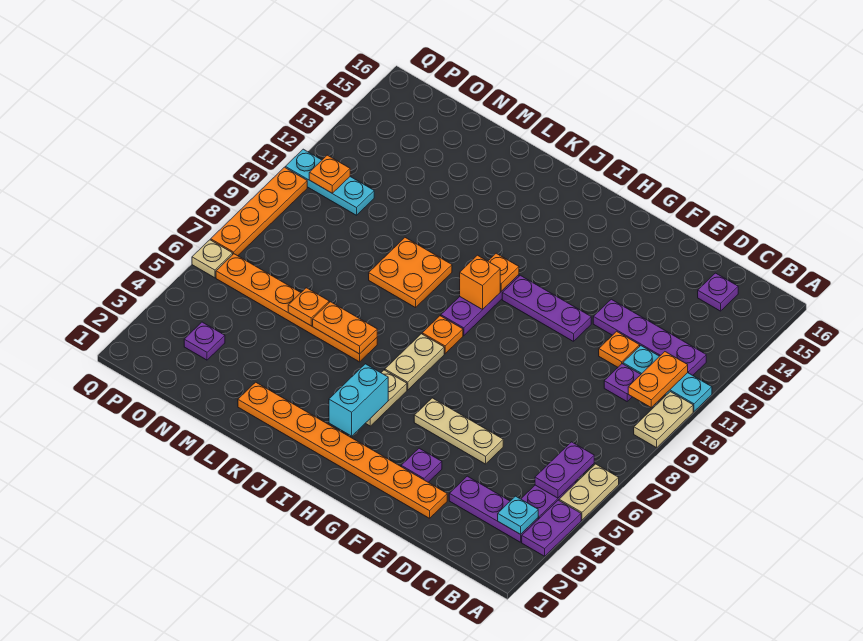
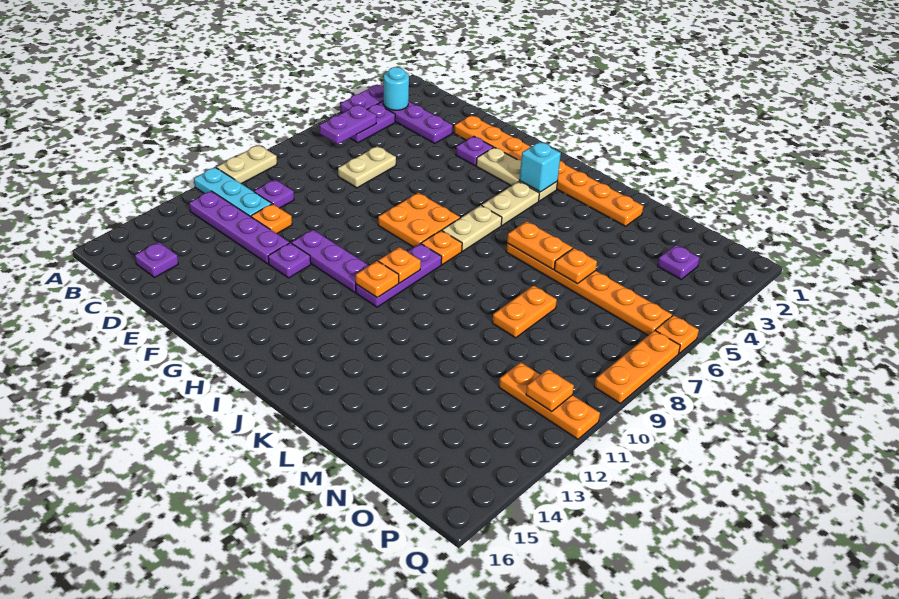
tan plate A5:A6 level 1 -> tan plate D6:D7 level 1
cyan plate B3 level 2 -> cyan round brick B3 level 2
orange plate B10:B11 level 2 -> orange plate M8:M9 level 1
tan plate E5:G5 level 1 -> tan plate G3:I3 level 1
none -> purple plate F12 level 1
cyan brick I3:I4 level 2 -> cyan brick I3 level 2
orange brick I10 level 2 -> orange plate I10 level 2
orange plate K9:L10 level 1 -> orange plate G7:H8 level 1
cyan plate O11:Q11 level 1 -> orange plate O11:Q11 level 1
tan plate Q6 level 1 -> orange plate Q6 level 1
orange plate Q7:Q10 level 1 -> orange plate Q7:Q9 level 1

